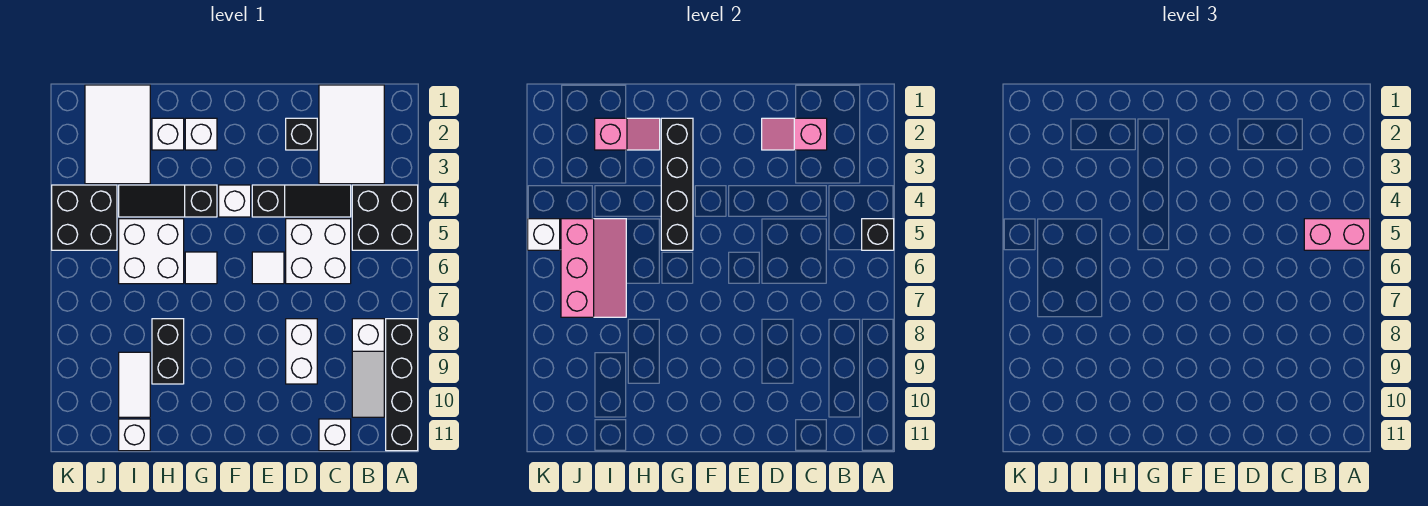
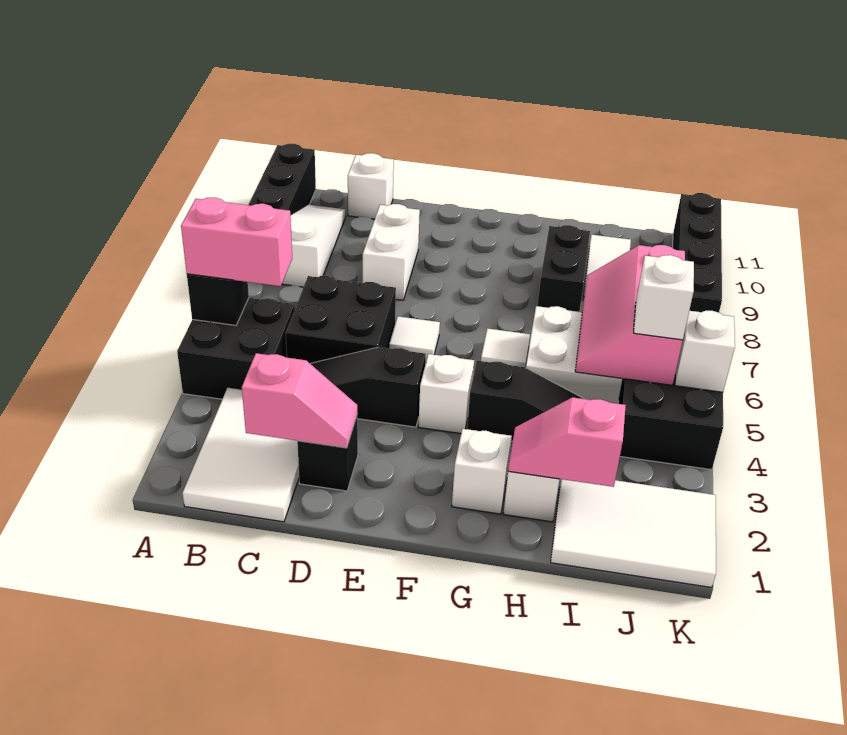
white brick C5:D6 level 1 -> black brick C5:D6 level 1
black brick G2:G5 level 2 -> black brick K8:K11 level 1
white tile I1:J3 level 1 -> white tile I1:K2 level 1
white brick I11 level 1 -> white brick J5 level 3

